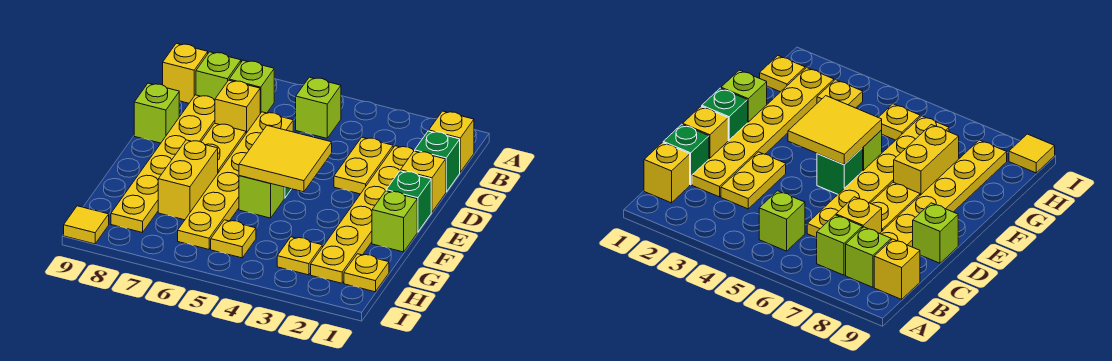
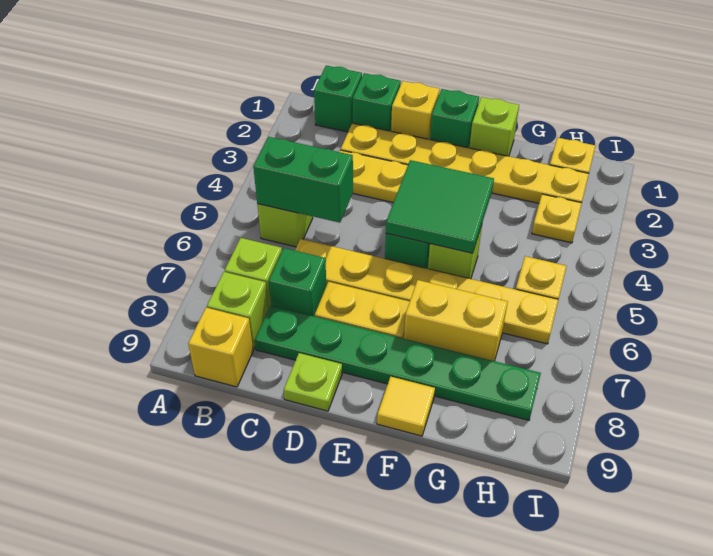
yellow brick B1 level 1 -> green brick B1 level 1
none -> green brick B5:C5 level 2
yellow brick C7 level 1 -> green brick C7 level 1
yellow plate C8:H8 level 1 -> green plate C8:H8 level 1
lime brick D9 level 1 -> lime plate D9 level 1
yellow tile E4:F5 level 2 -> green tile E4:F5 level 2
yellow tile I9 level 1 -> yellow tile F9 level 1

